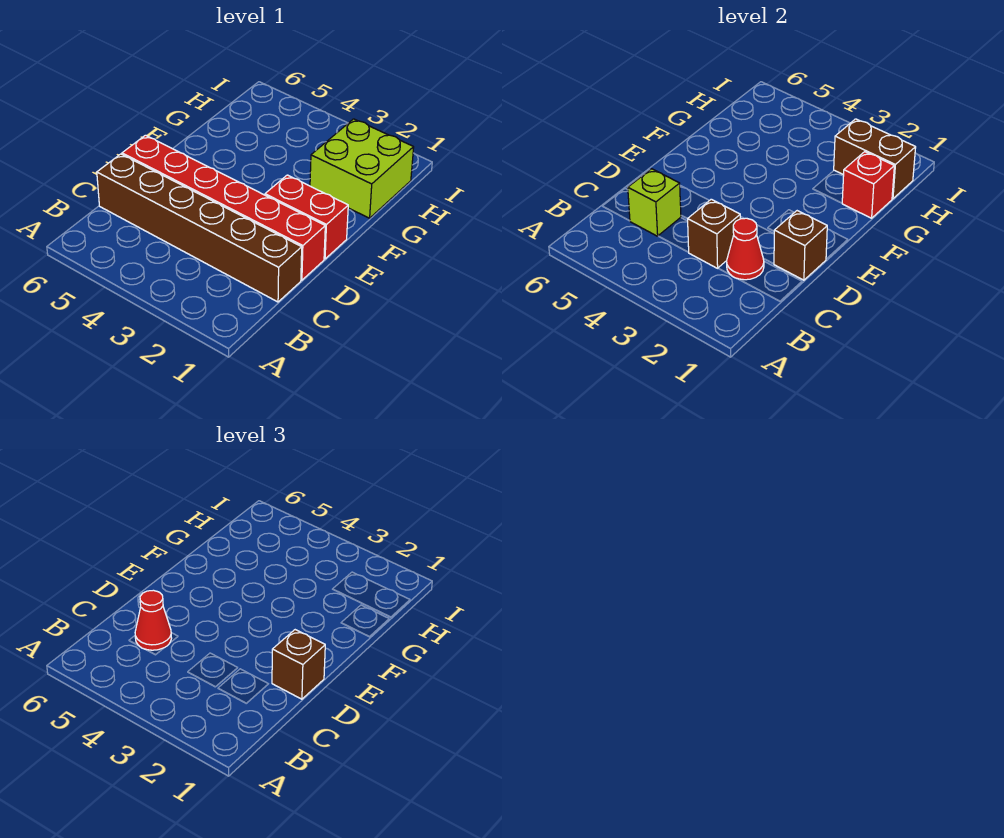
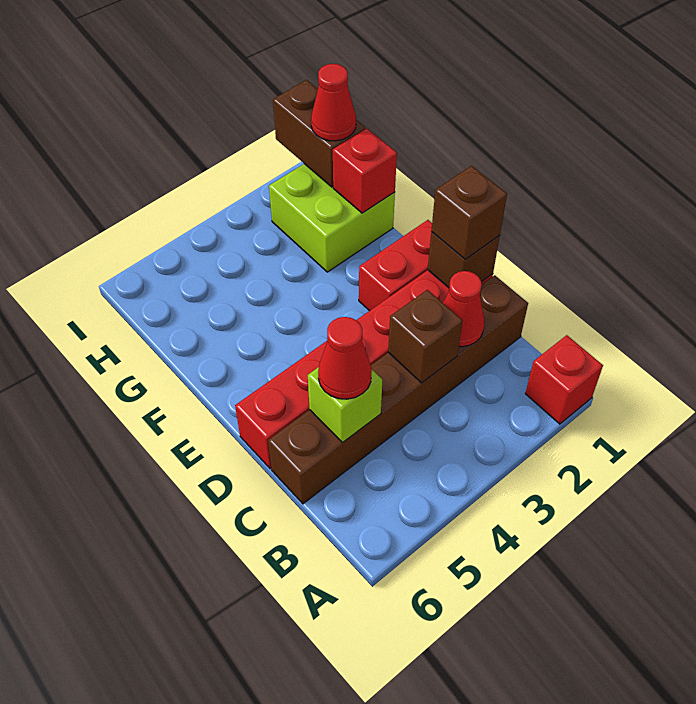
none -> red brick A1 level 1
brown brick H1:H2 level 2 -> brown brick H1:I1 level 2
none -> red cone H1 level 3

